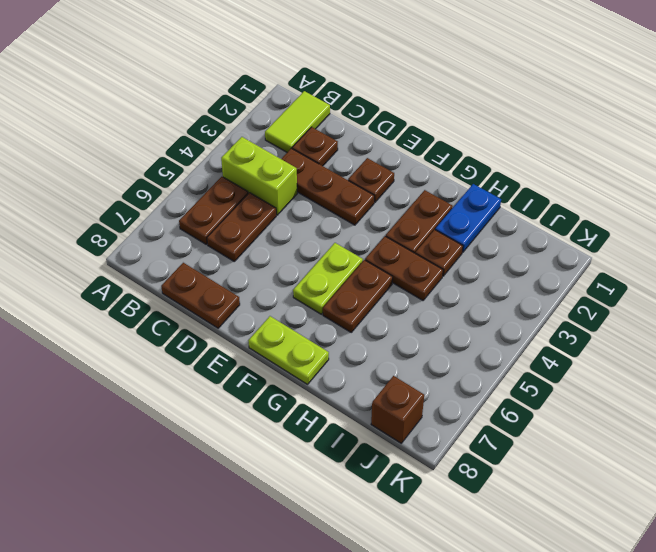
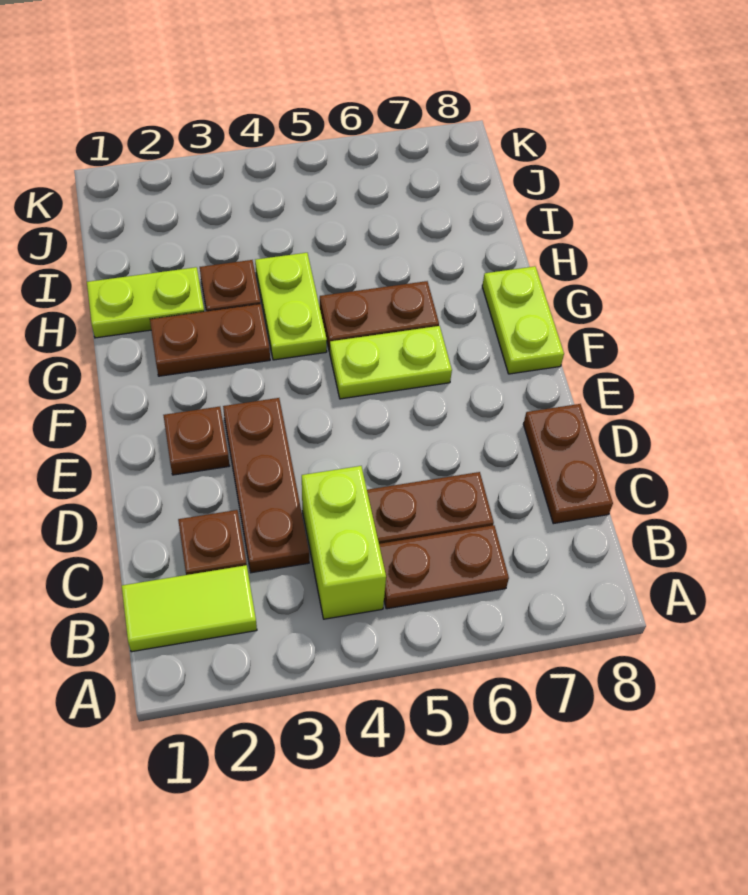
brown plate G4:H4 level 1 -> lime plate G4:H4 level 1
blue plate H1:H2 level 1 -> lime plate H1:H2 level 1
brown brick J8 level 1 -> none

